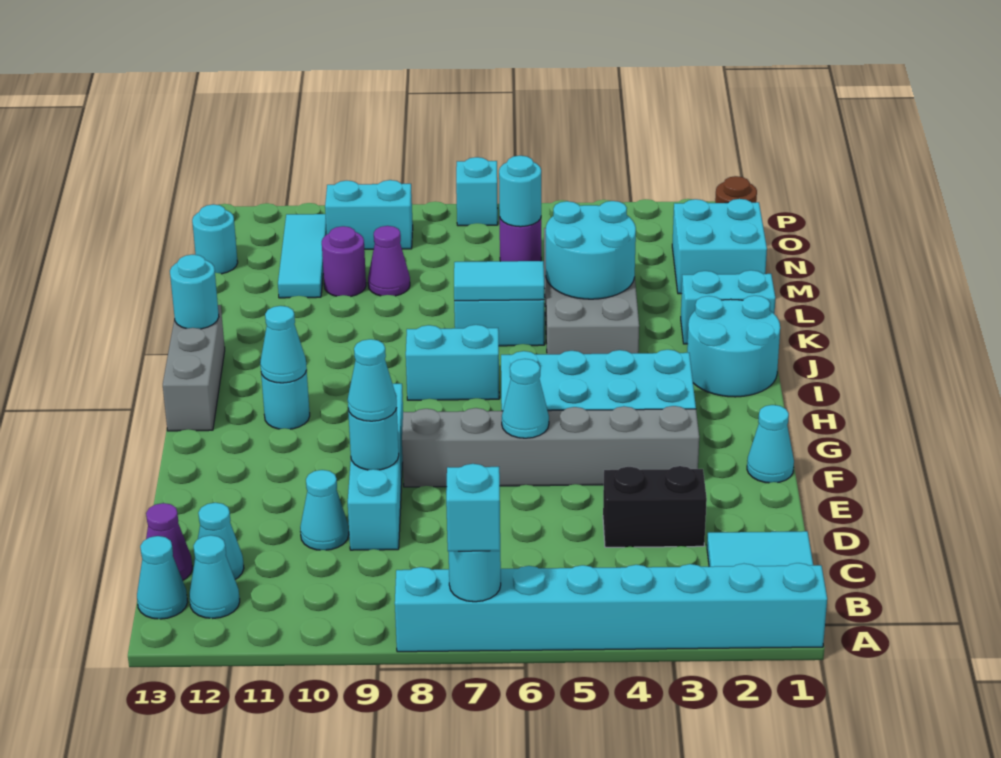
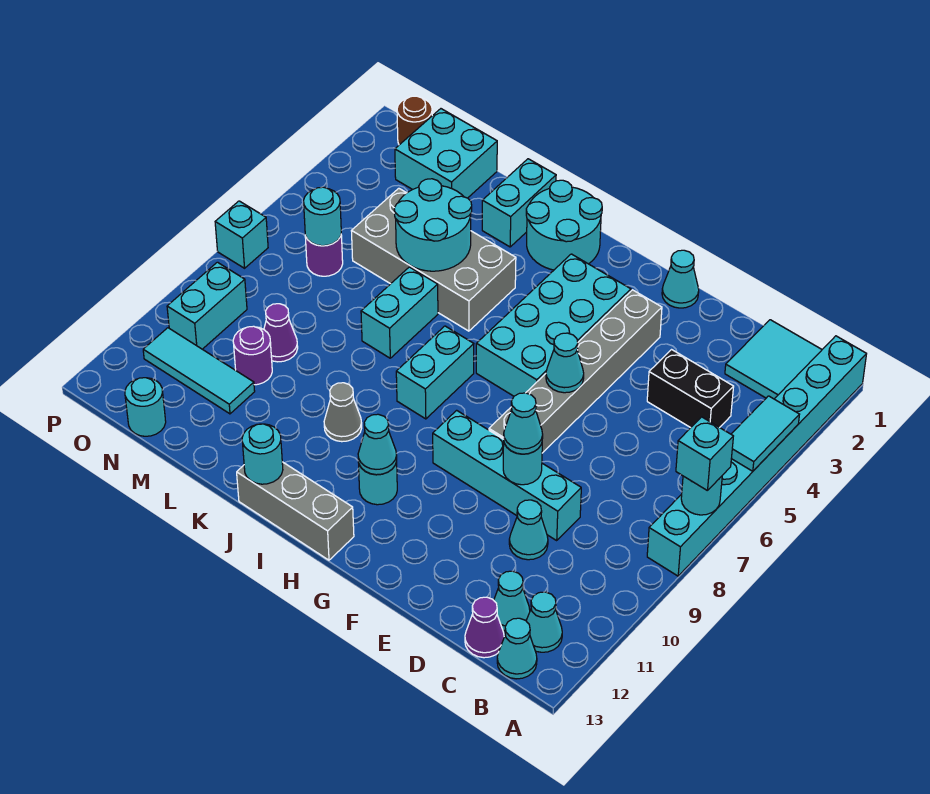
black brick D3:D4 level 1 -> black brick C4:D4 level 1
none -> grey cone J10 level 1
cyan tile K6:K7 level 2 -> cyan tile A4:A5 level 2

